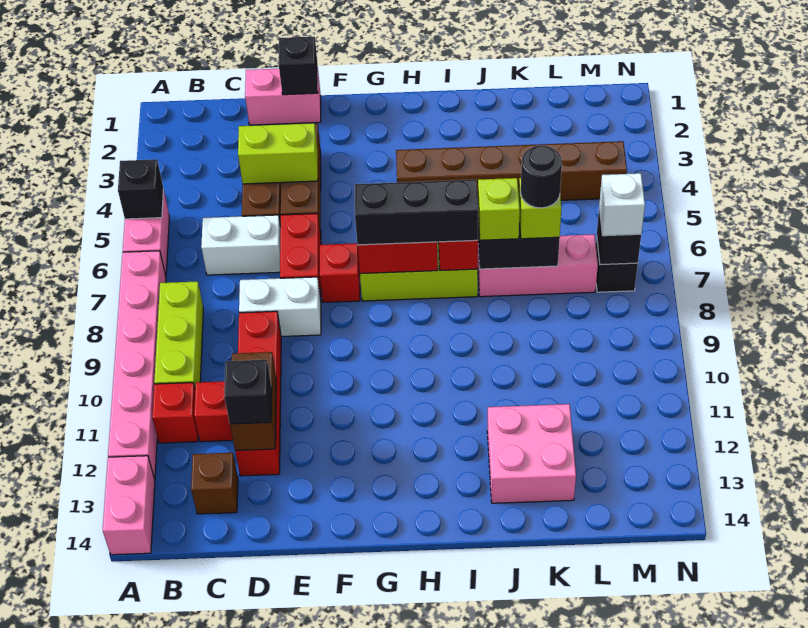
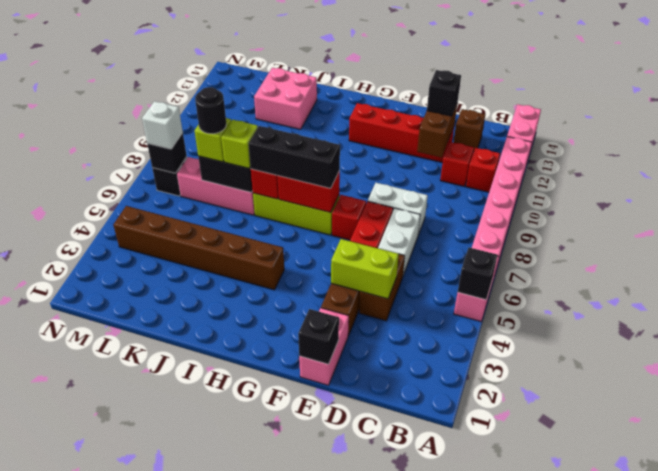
lime brick B8:B10 level 1 -> none
white brick C6:D6 level 1 -> white brick D6:D7 level 1
pink brick D1:E1 level 1 -> pink brick E1:E2 level 1
red brick D9:D12 level 1 -> red brick D12:G12 level 1

